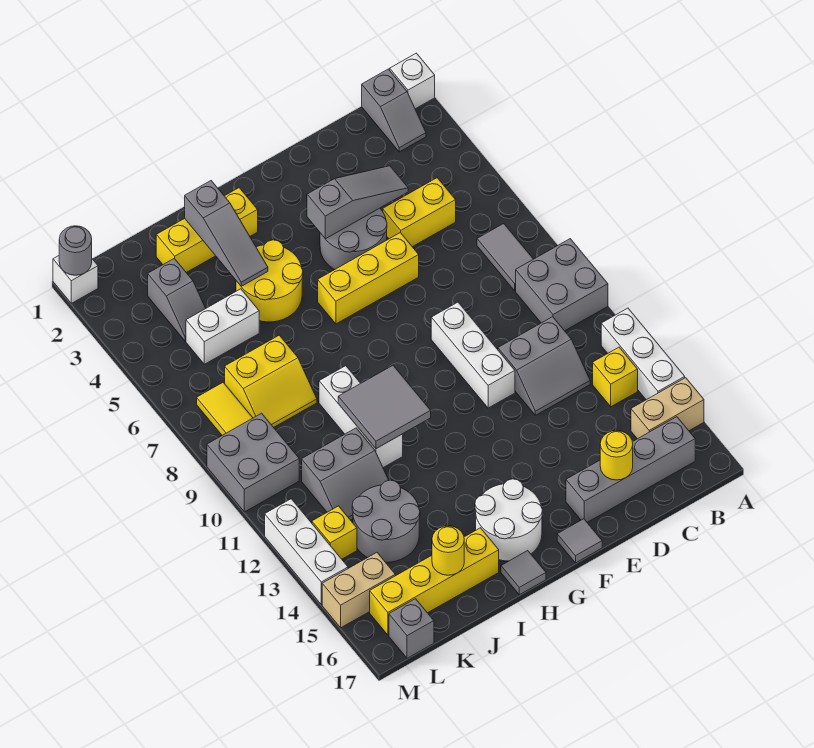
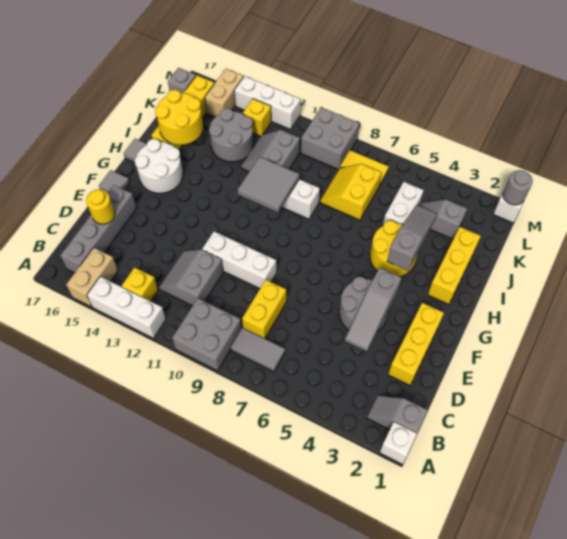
yellow brick C5:D5 level 1 -> yellow brick C8:D8 level 1
yellow brick E6:G6 level 1 -> yellow brick D2:F2 level 1
grey slope I2:I4 level 2 top 2 -> grey slope H4:J4 level 2 top H
yellow round brick J16 level 2 -> yellow round brick I15:J16 level 2

